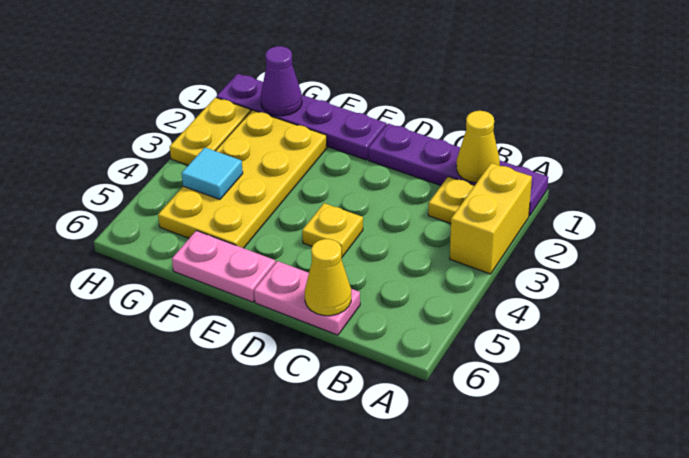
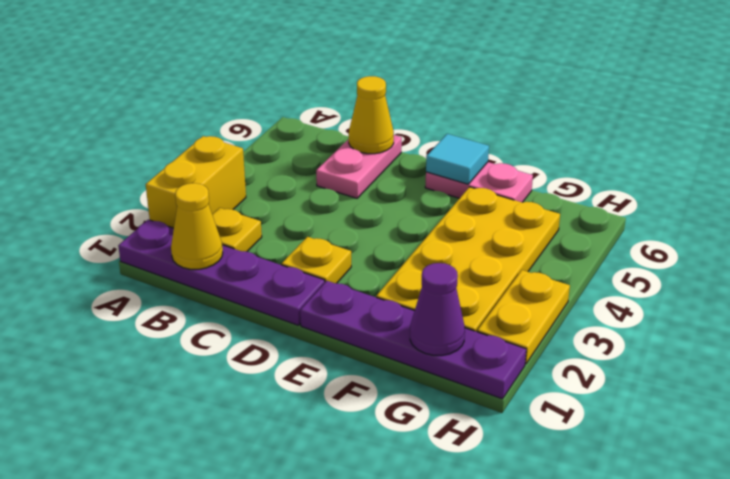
pink plate C6:D6 level 1 -> pink plate C5:C6 level 1
yellow plate D4 level 1 -> yellow plate D2 level 1
cyan tile G4 level 2 -> cyan tile E6 level 2

